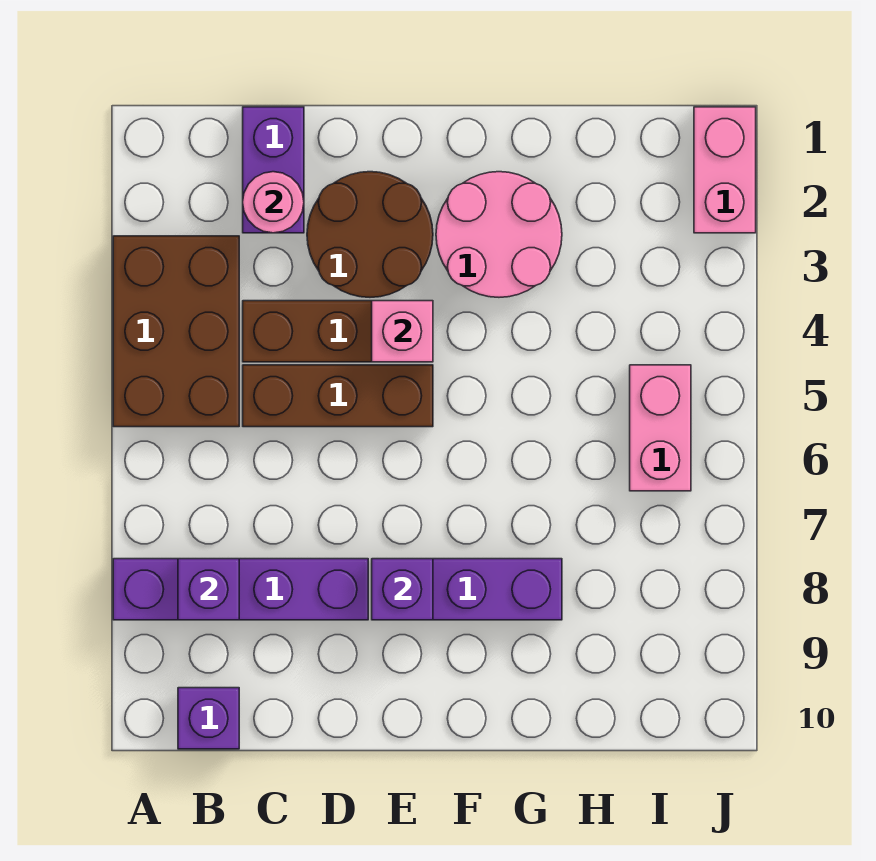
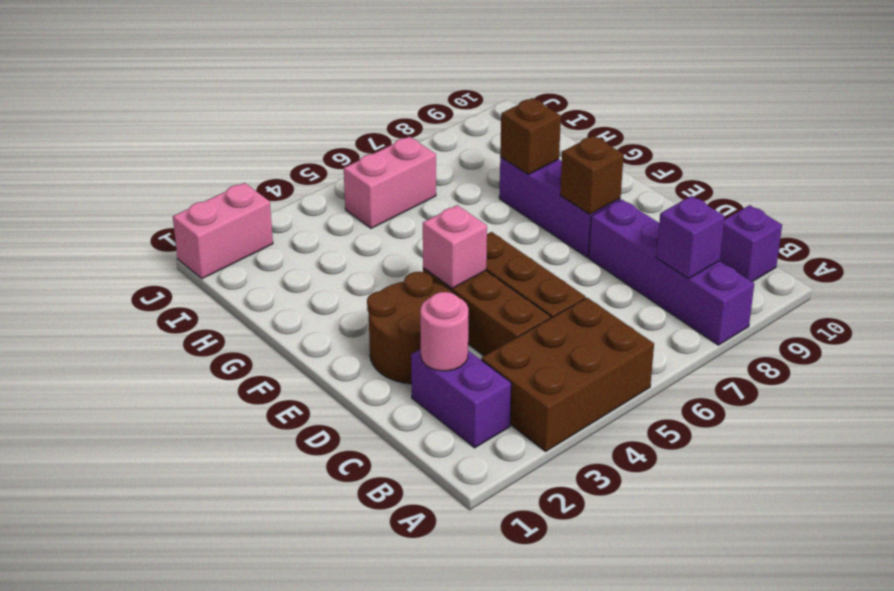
purple brick C1:C2 level 1 -> purple brick B2:C2 level 1
purple brick E8 level 2 -> brown brick E8 level 2
pink round brick F2:G3 level 1 -> none
none -> brown brick G8 level 2

